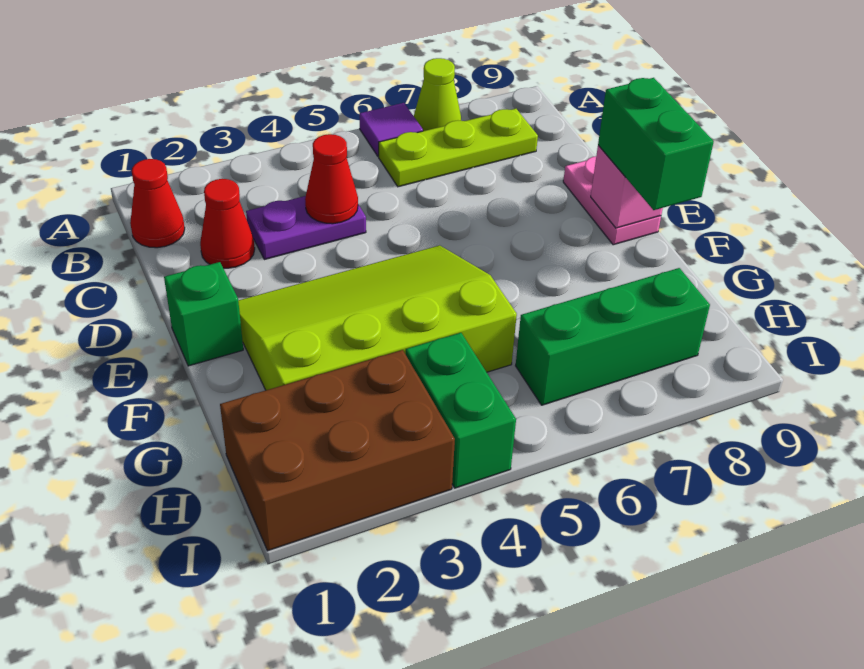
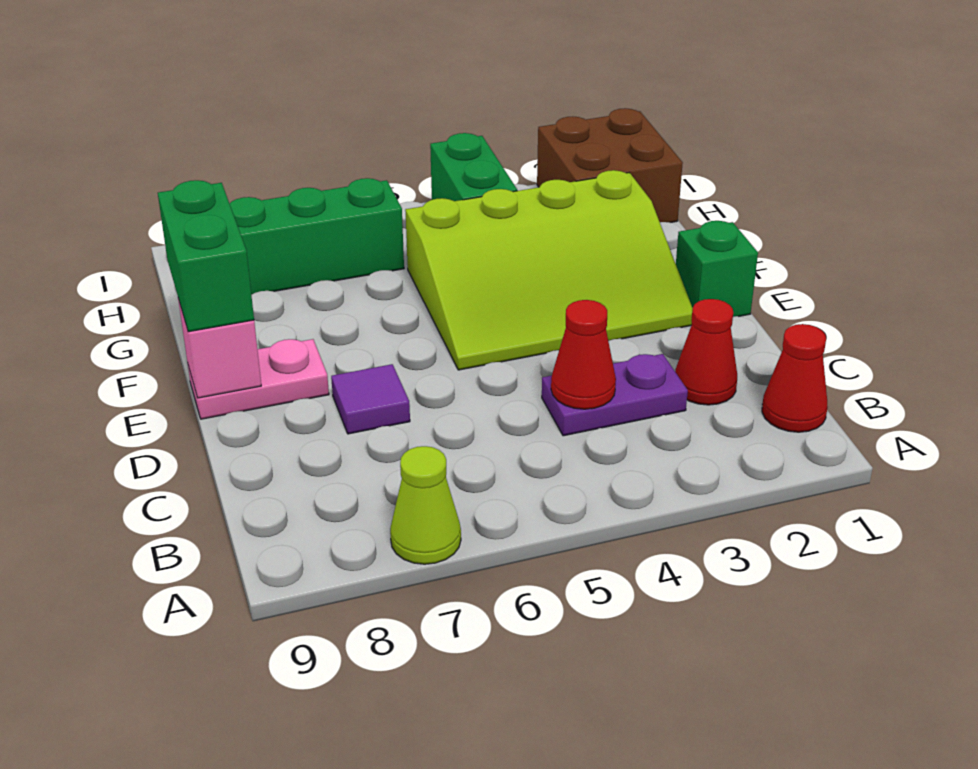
purple tile A6 level 1 -> purple tile D7 level 1
lime plate B6:B8 level 1 -> none
pink plate D9:E9 level 1 -> pink plate E8:E9 level 1
brown brick H1:I3 level 1 -> brown brick H1:I2 level 1

